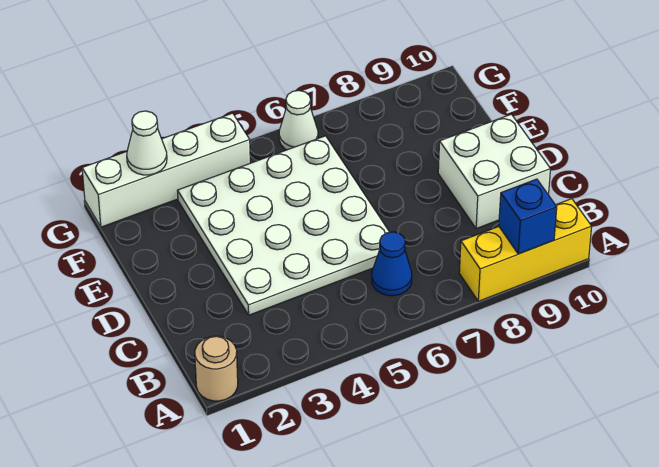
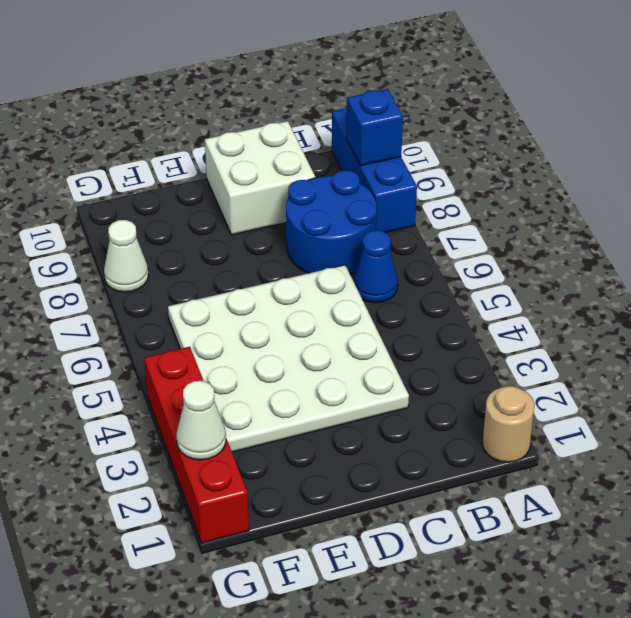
yellow brick A8:A10 level 1 -> blue brick A8:A10 level 1
none -> blue round brick B7:C8 level 1
white brick G1:G4 level 1 -> red brick G1:G4 level 1
white cone G6 level 1 -> white cone G8 level 1

